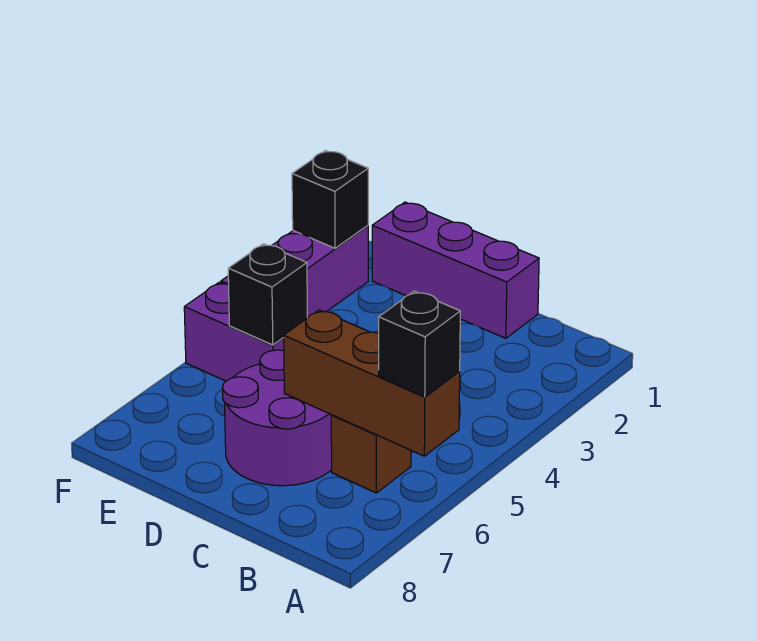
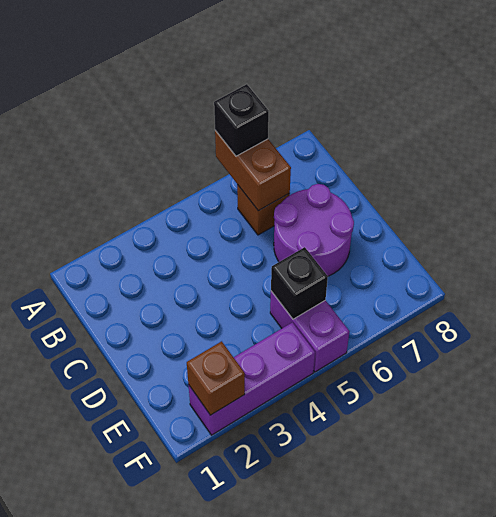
brown brick A6:C6 level 2 -> brown brick A6:B6 level 2
purple brick C1:E1 level 1 -> none
black brick F2 level 2 -> brown brick F2 level 2

